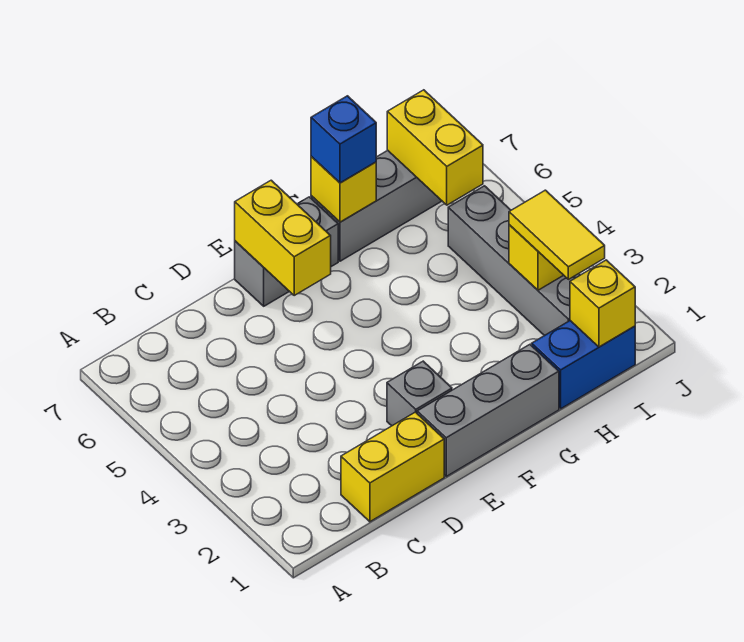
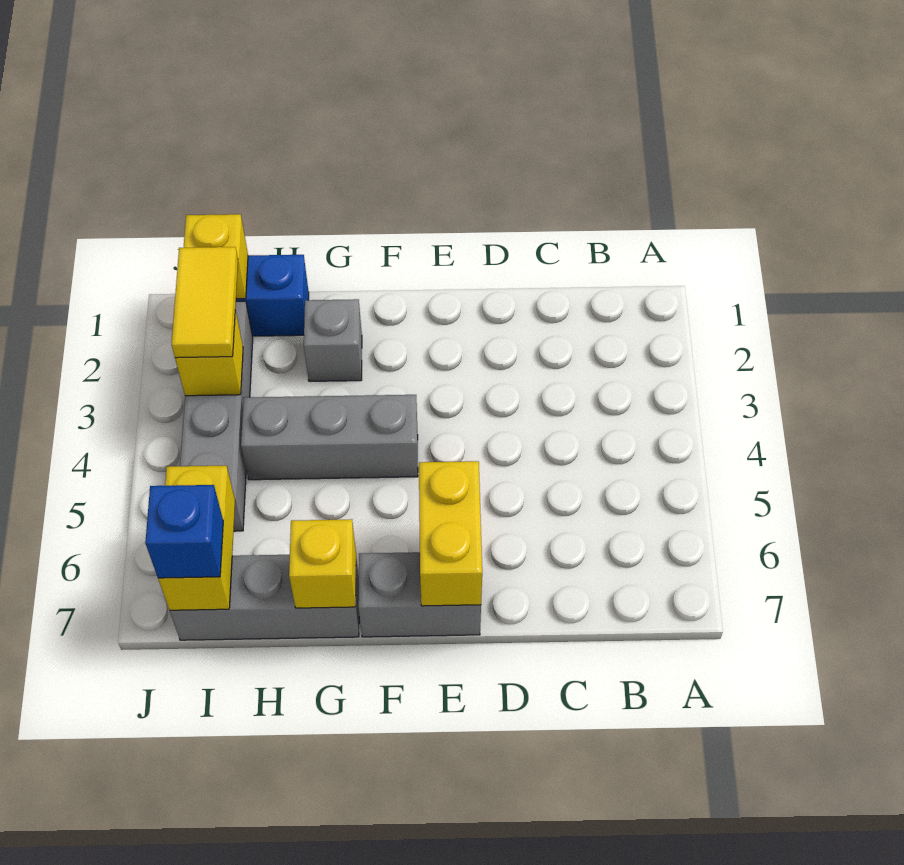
yellow brick C1:D1 level 1 -> none
grey brick E1:G1 level 1 -> grey brick F4:H4 level 1
grey brick E2 level 1 -> grey brick G2 level 1
blue brick G7 level 3 -> blue brick I7 level 3

